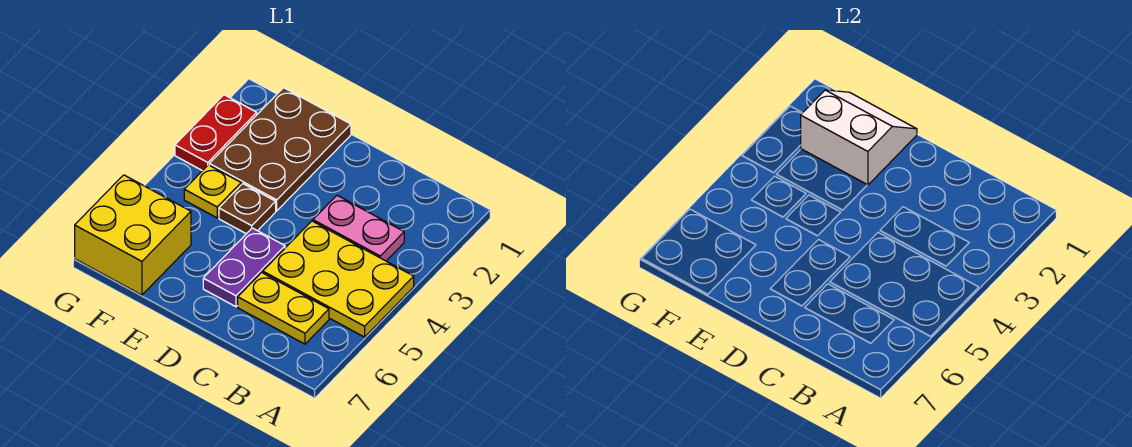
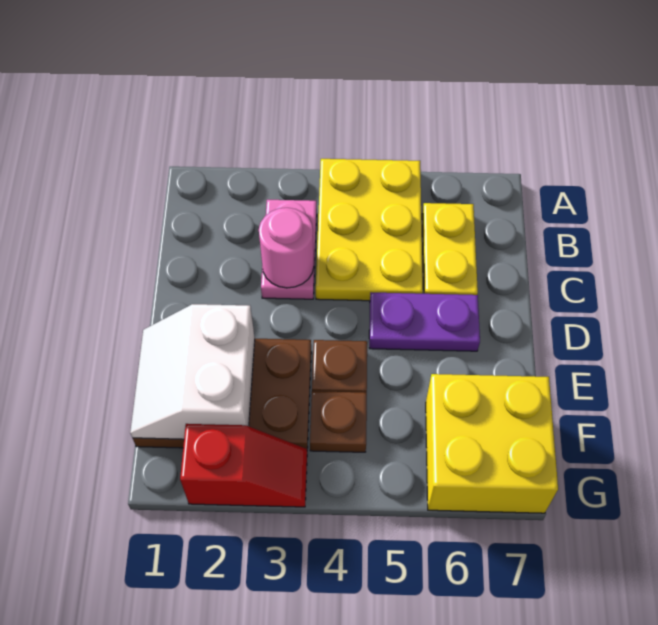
none -> pink round brick C3 level 2
yellow plate F4 level 1 -> brown plate F4 level 1
red plate G2:G3 level 1 -> red slope G2:G3 level 1 top 2

